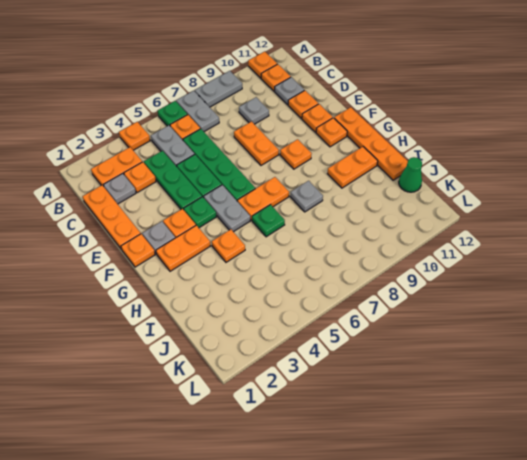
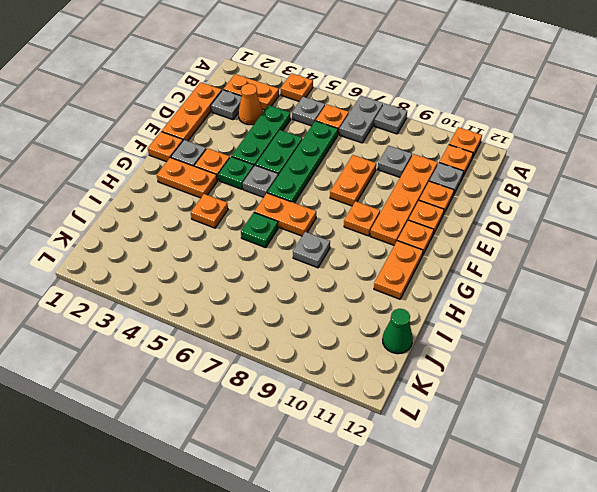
green plate A6 level 1 -> none
grey plate A8:A9 level 1 -> grey plate A8 level 1
grey plate B5:C5 level 1 -> grey plate B5 level 1
orange plate C3 level 1 -> orange cone C3 level 1
grey plate F5:G5 level 1 -> grey plate F5 level 1
orange plate F12:I12 level 1 -> orange plate C10:F10 level 1
orange plate H10:H11 level 1 -> orange plate G11:H11 level 1

